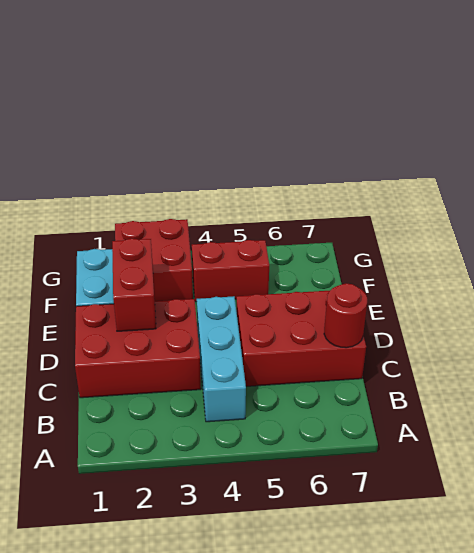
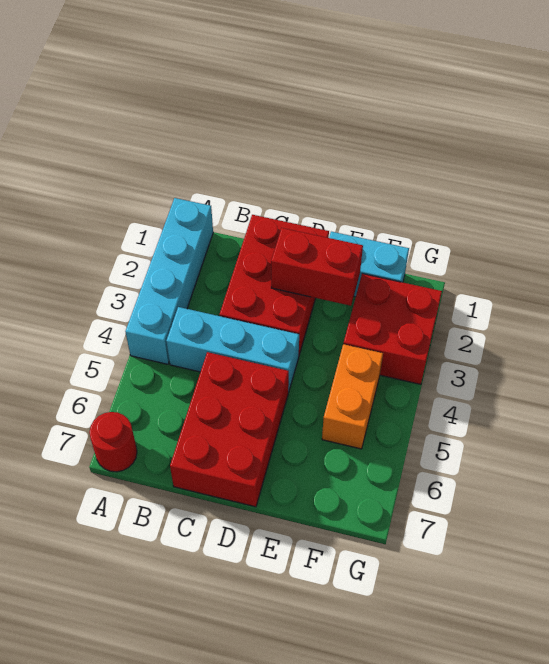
none -> cyan brick A1:A4 level 1
red round brick C7 level 2 -> red round brick A7 level 1
red brick F4:F5 level 1 -> orange brick F4:F5 level 1

